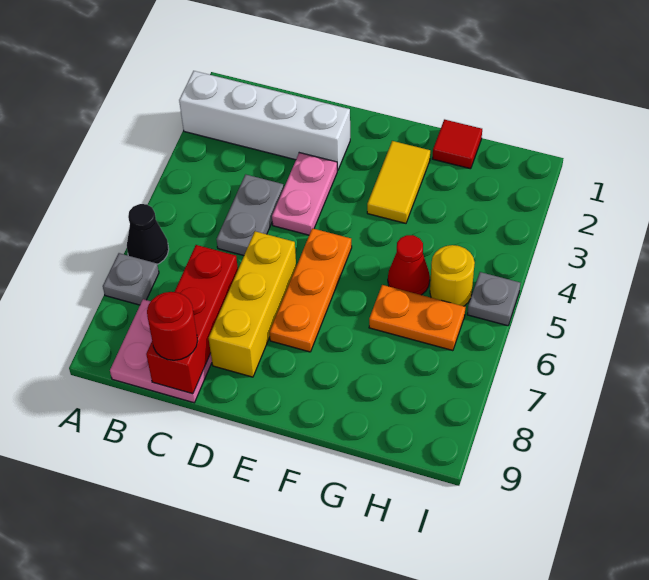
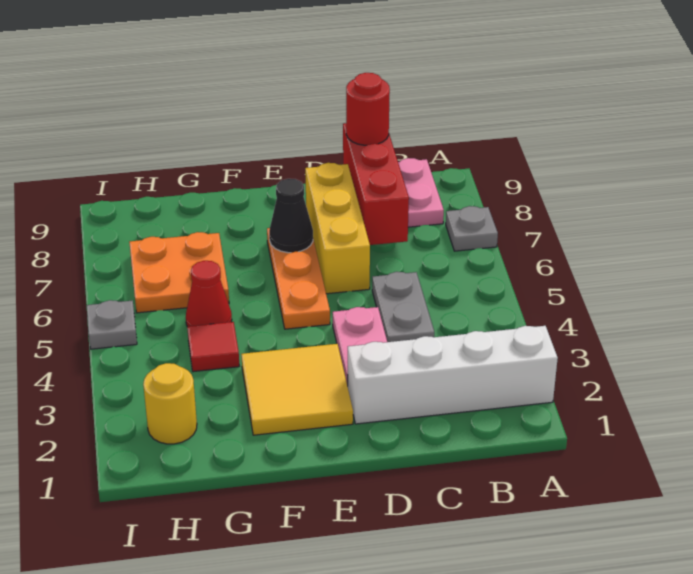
black cone A6 level 1 -> black cone E7 level 2
yellow tile F2:F3 level 1 -> yellow tile E2:F3 level 1
red tile G1 level 1 -> red tile G4 level 1
orange plate G6:H6 level 1 -> orange plate G6:H7 level 1
yellow round brick H5 level 1 -> yellow round brick H2 level 1

